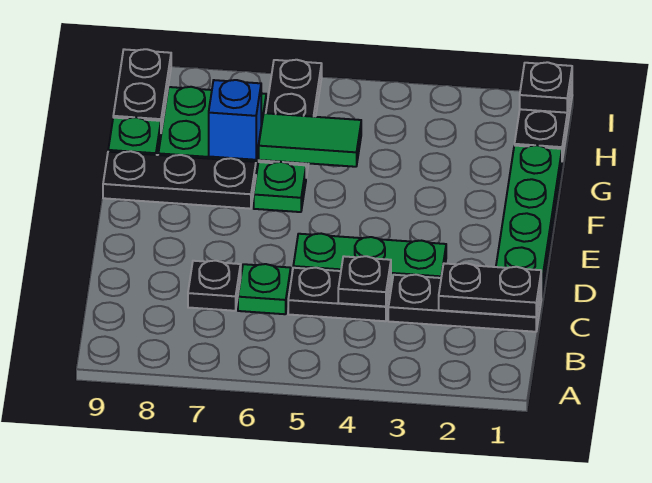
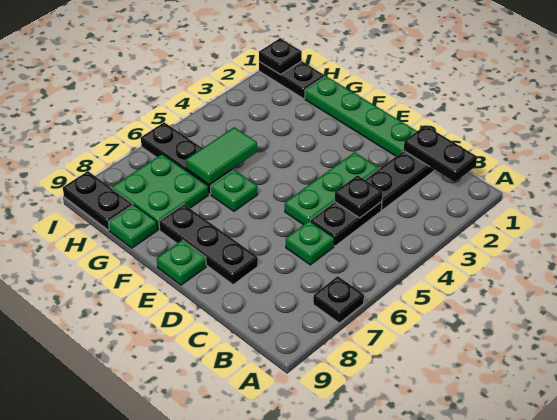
black plate C1:C2 level 2 -> black plate B1:C1 level 2
black plate C7 level 1 -> black plate A7 level 1
none -> green plate E9 level 1
black plate F7:F9 level 1 -> black plate D8:F8 level 1
blue brick G7 level 2 -> none

